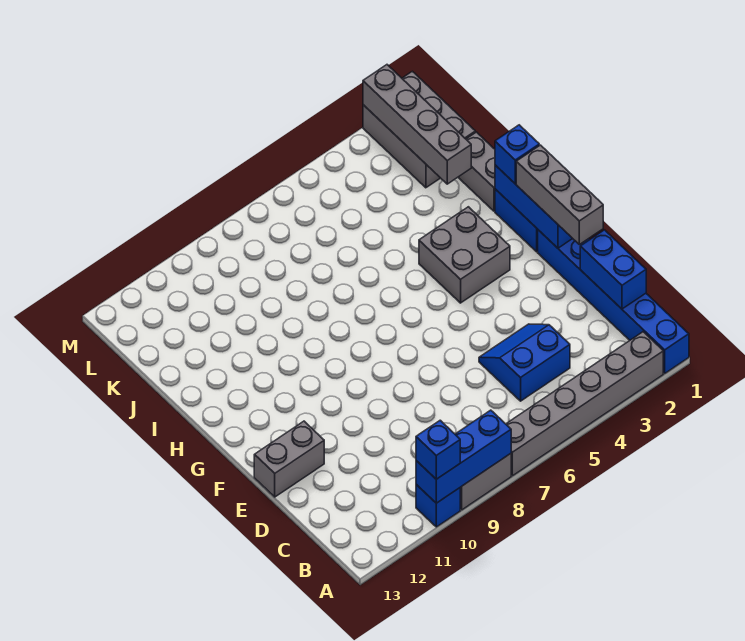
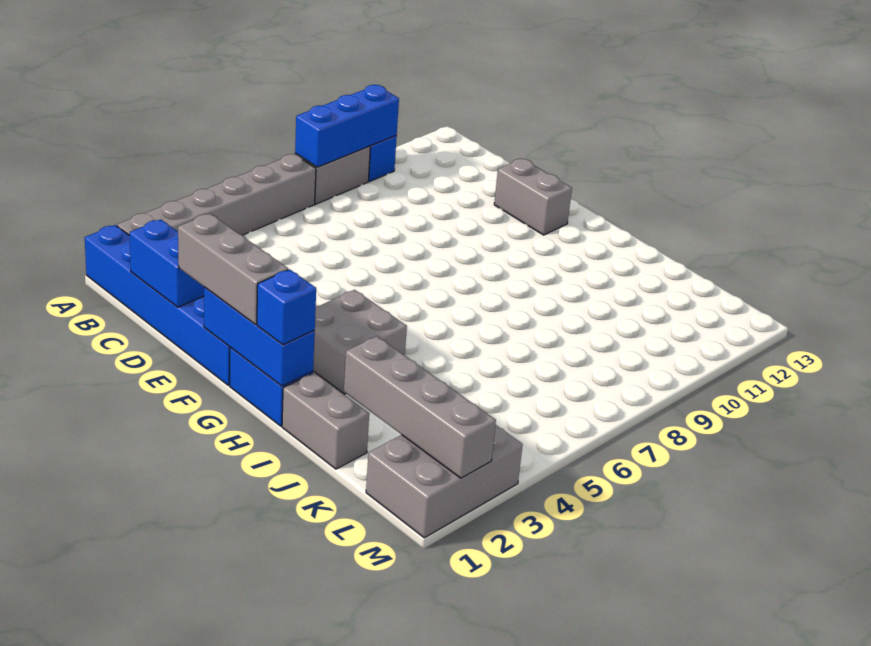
blue brick A10 level 3 -> none
blue slope C4:D5 level 1 top C -> none
grey brick E12:E13 level 1 -> grey brick E12:F12 level 1
grey brick K1:M2 level 1 -> grey brick L1:M3 level 1

